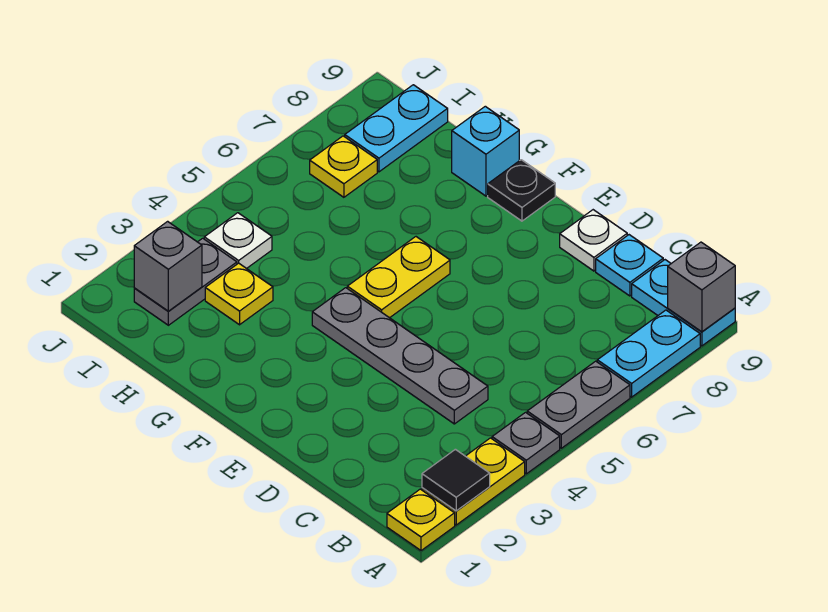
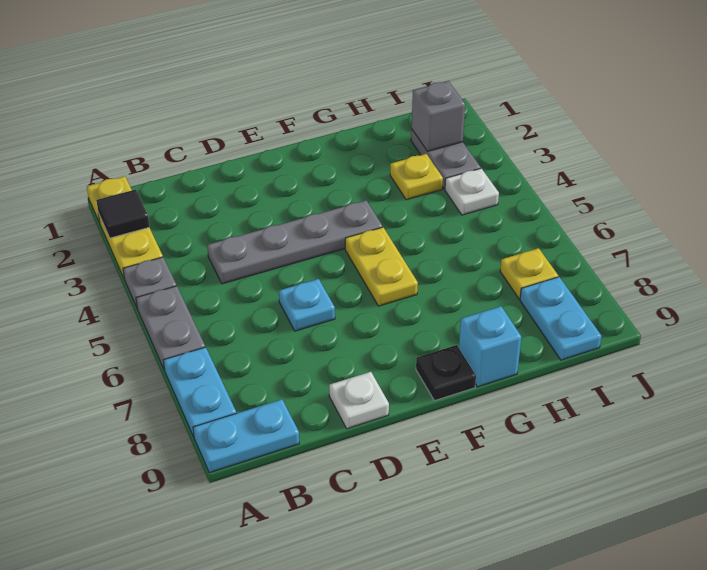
grey brick A9 level 2 -> none
cyan plate C9 level 1 -> cyan plate D6 level 1

